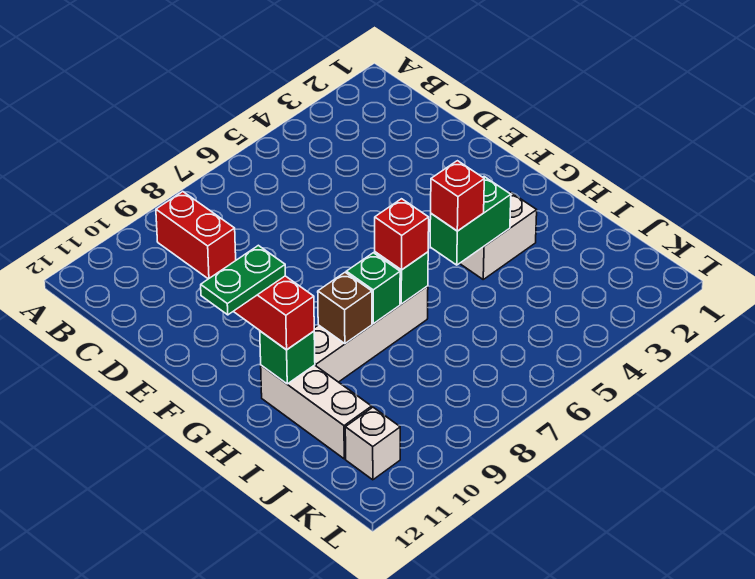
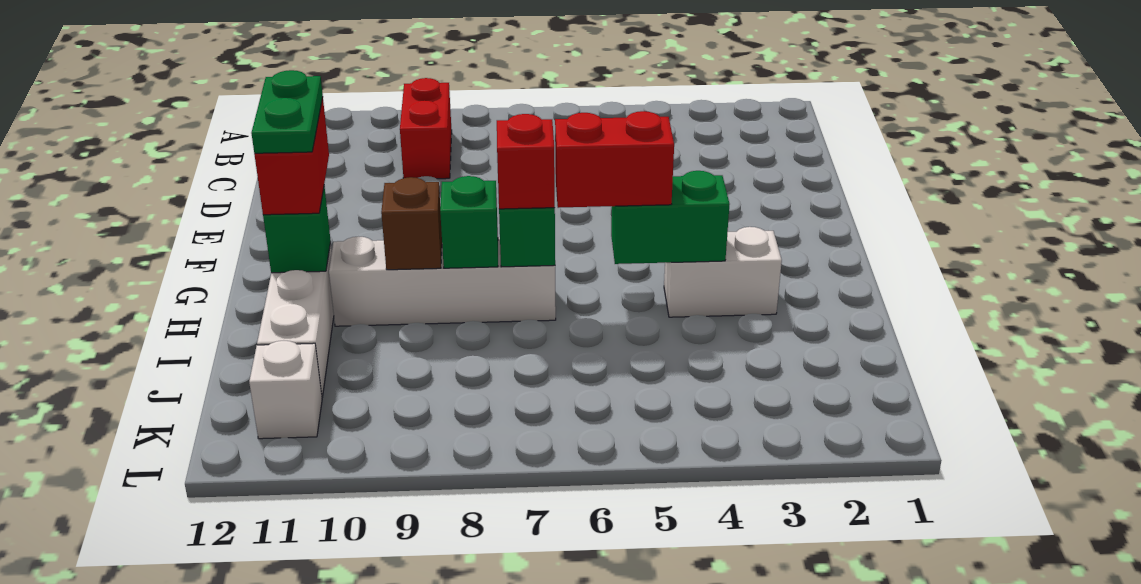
green plate G11:G12 level 4 -> green plate G11:H11 level 4
red brick H5 level 3 -> red brick H5:H6 level 3

